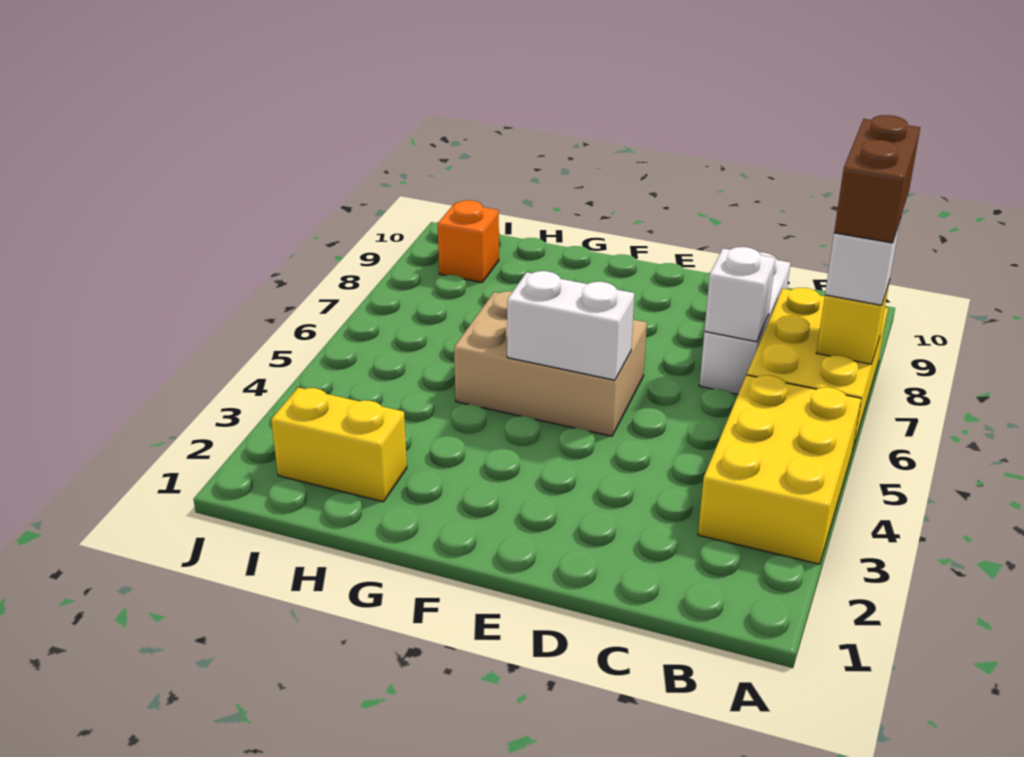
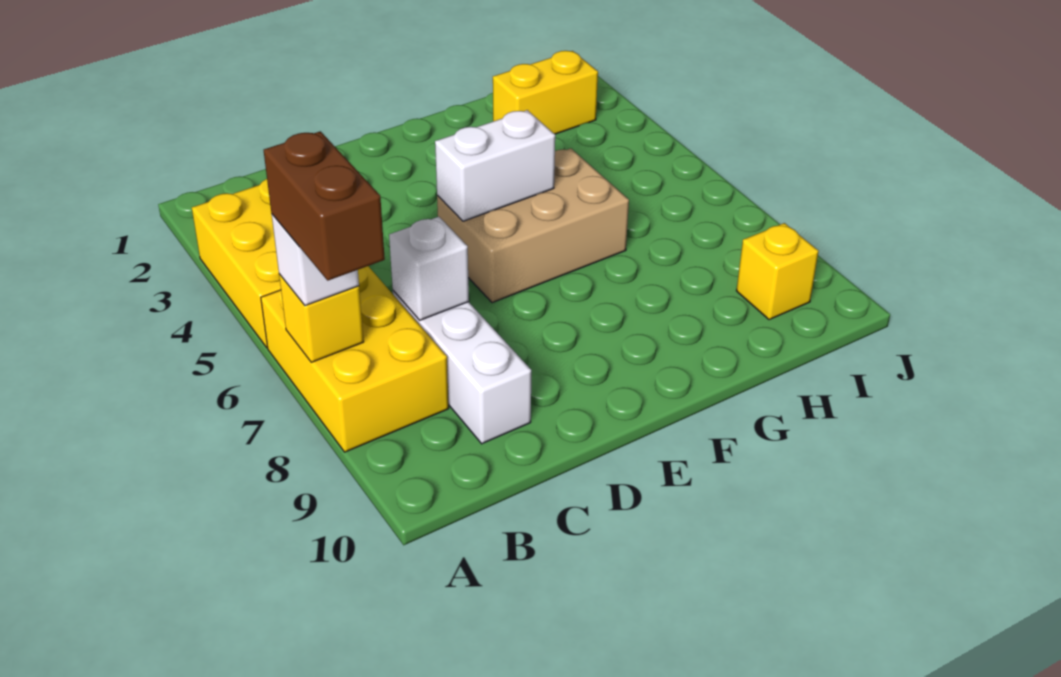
orange brick I9 level 1 -> yellow brick I9 level 1

